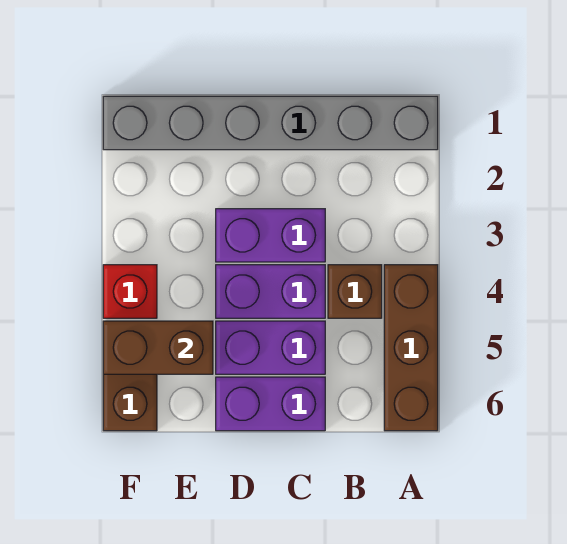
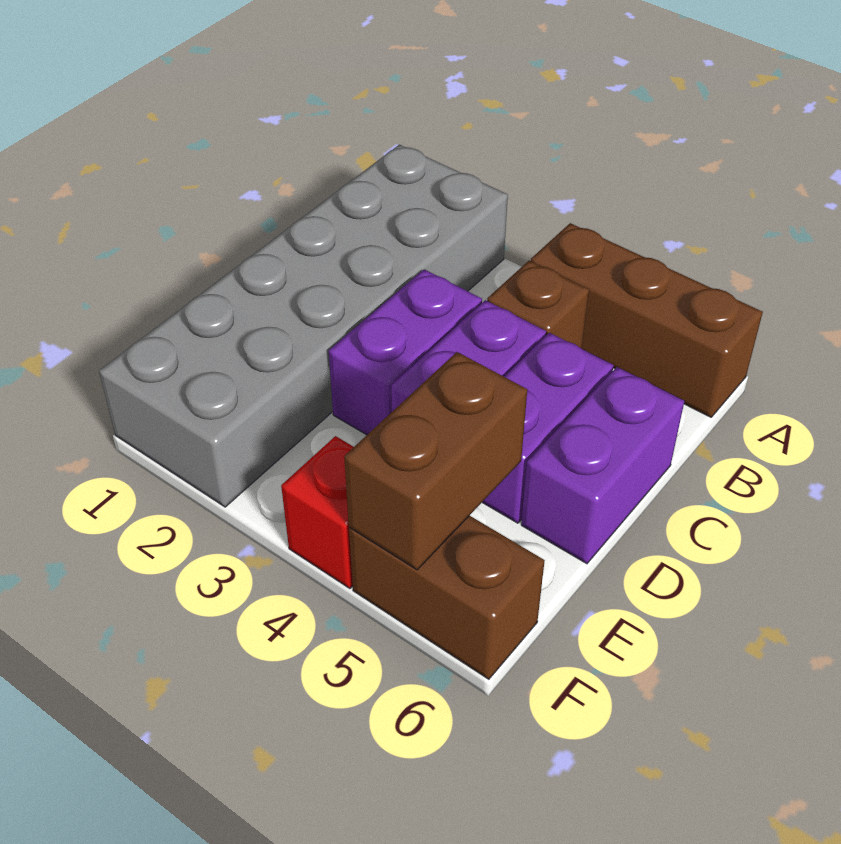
grey brick A1:F1 level 1 -> grey brick A1:F2 level 1

